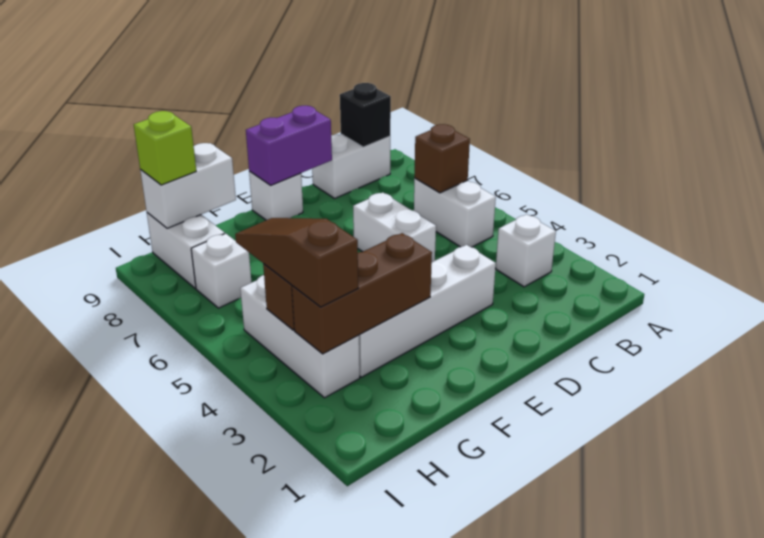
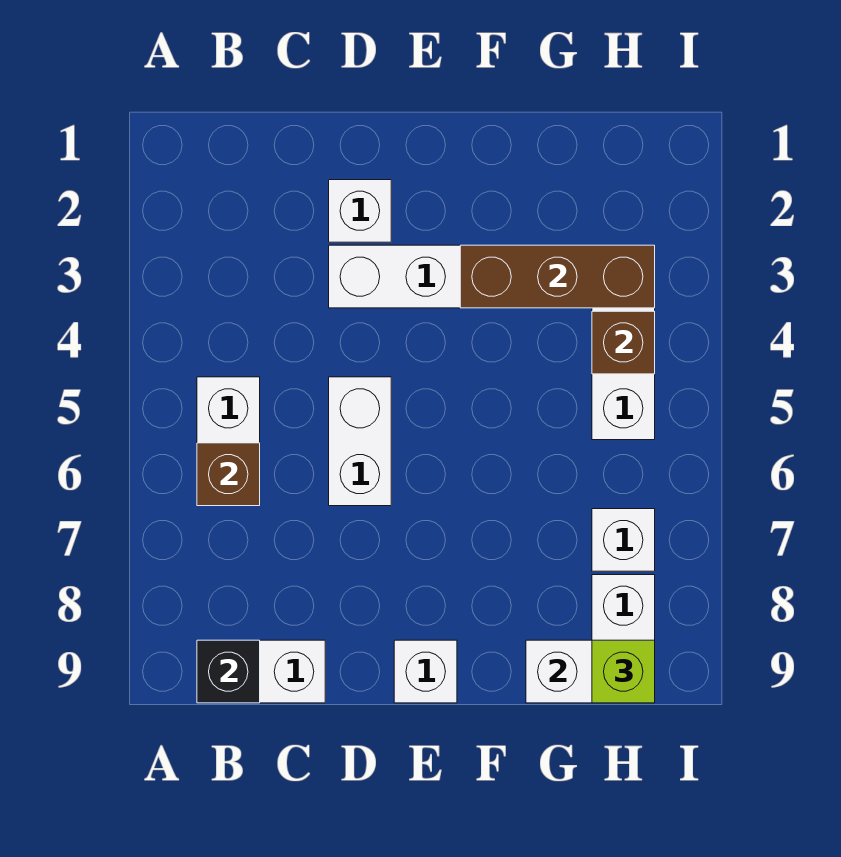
white brick B3 level 1 -> white brick D2 level 1
purple brick D9:E9 level 2 -> none
brown slope H3:H5 level 3 top 3 -> none

